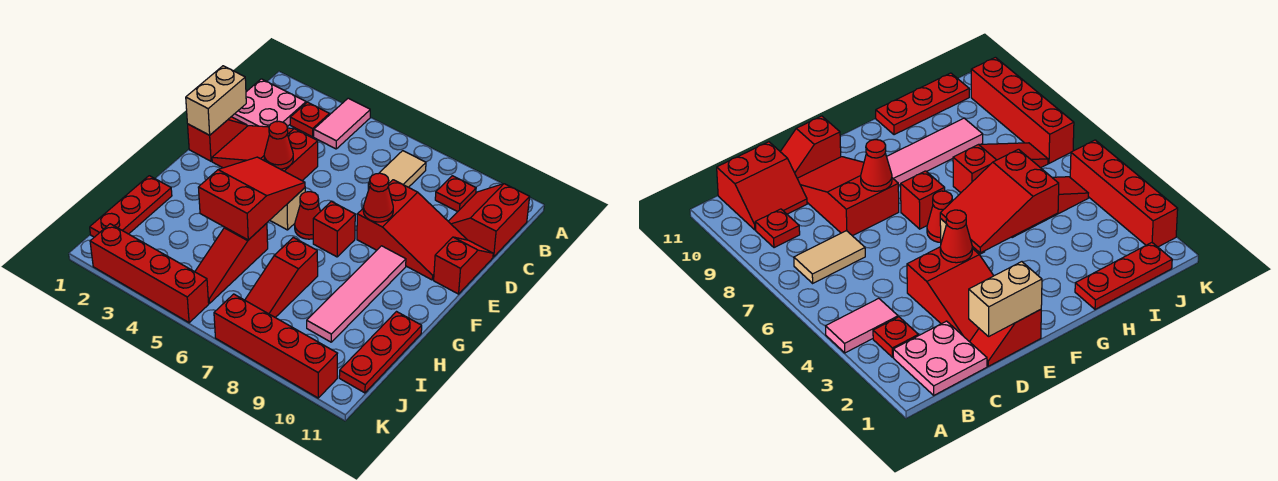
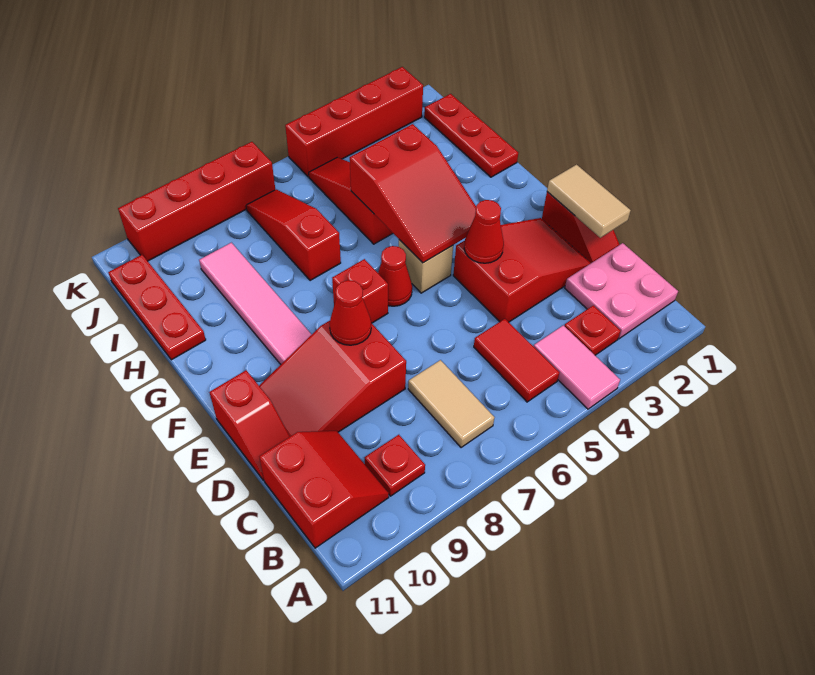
none -> red tile B5:C5 level 1
tan brick D1:E1 level 2 -> tan tile D1:E1 level 2

